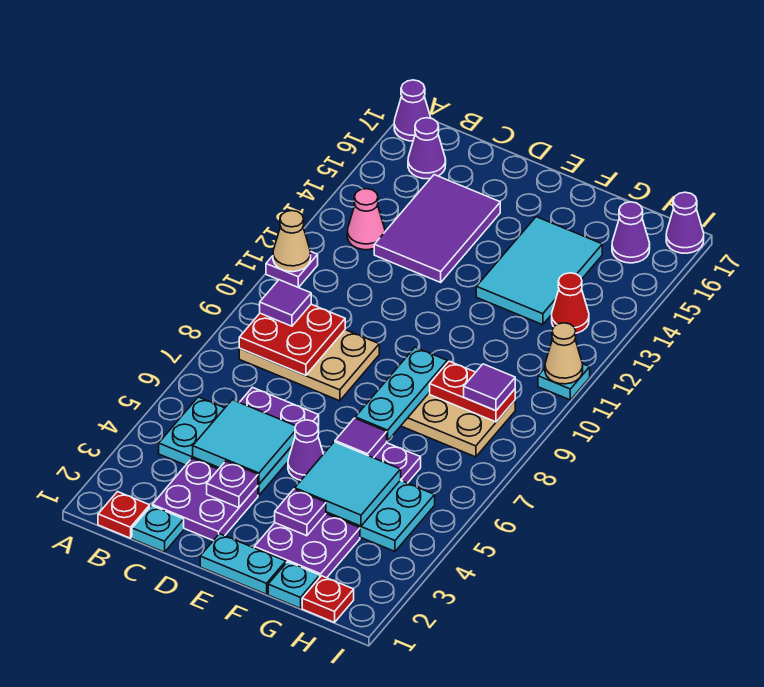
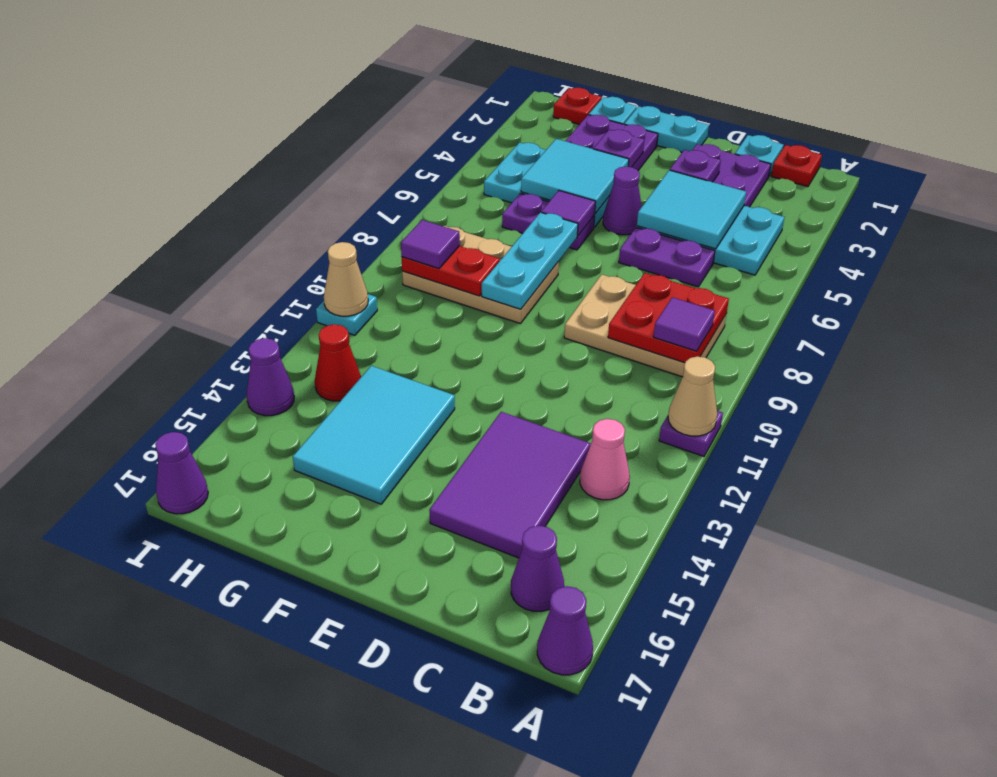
purple cone H16 level 1 -> purple cone I14 level 1

